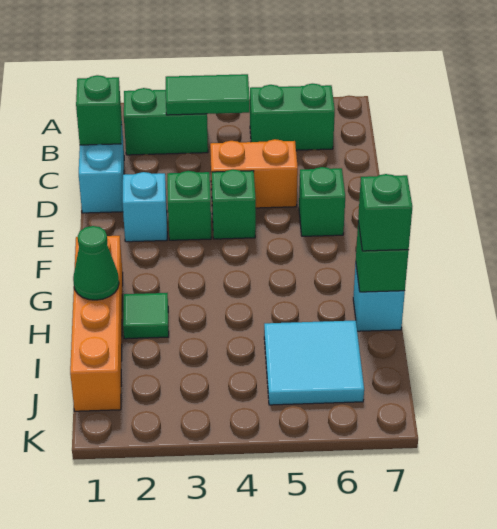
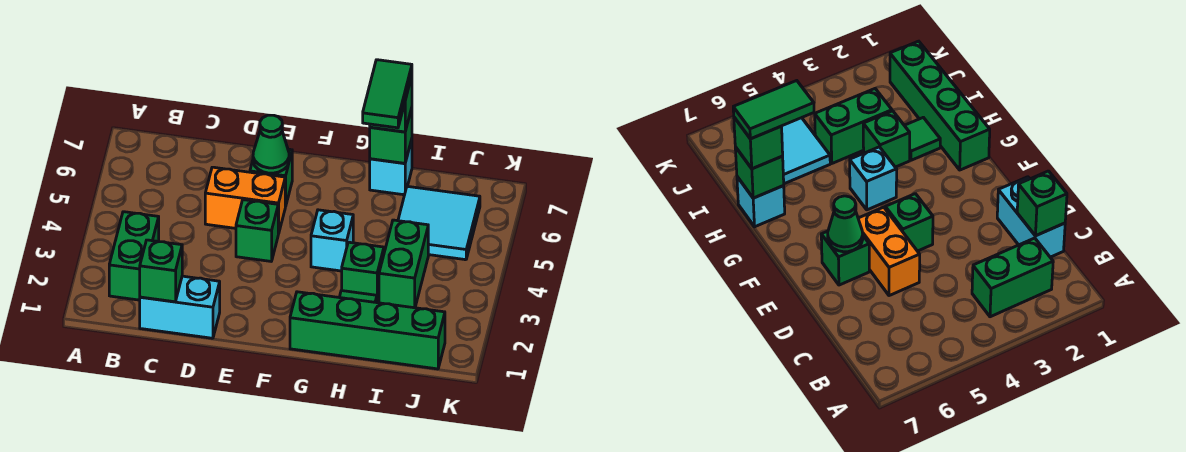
green tile B3:B4 level 2 -> green tile H6:H7 level 4
green brick B5:B6 level 1 -> green brick I3:I4 level 1
orange brick D4:D5 level 1 -> orange brick D5:E5 level 1
cyan brick E2 level 1 -> cyan brick G4 level 1
green brick E3 level 1 -> green brick H3 level 1
orange brick G1:J1 level 1 -> green brick G1:J1 level 1
green cone H1 level 2 -> green cone E6 level 2

